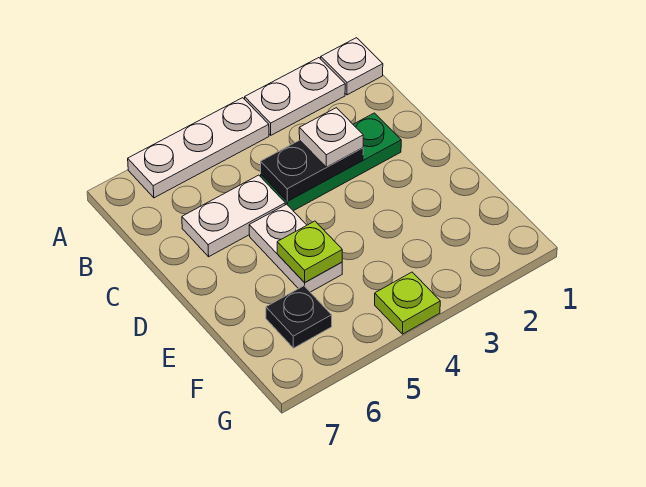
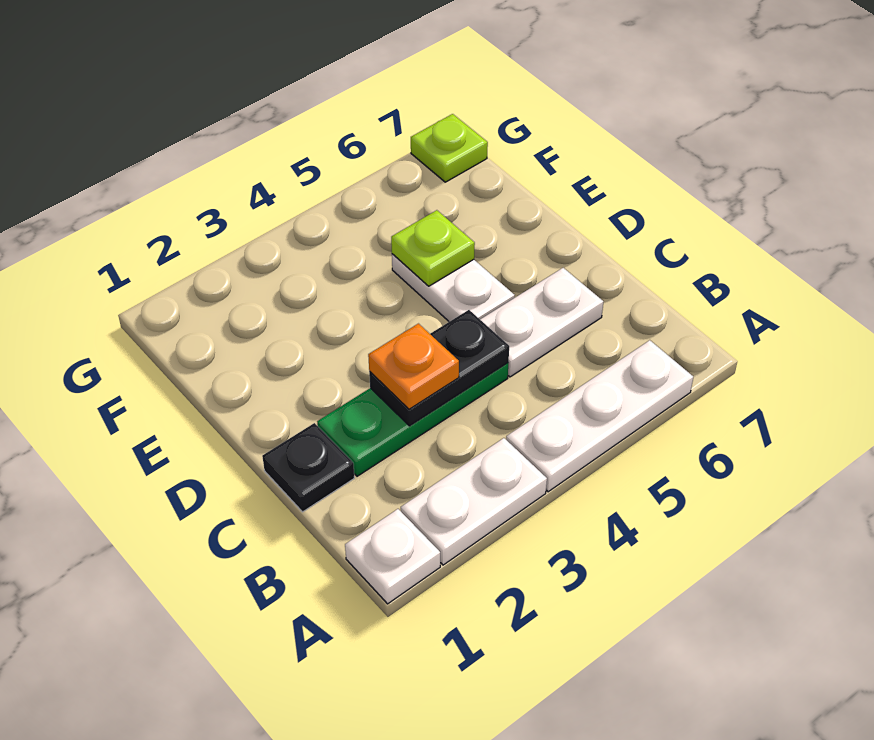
white plate C3 level 3 -> orange plate C3 level 3
black plate F6 level 1 -> black plate C1 level 1
lime plate G4 level 1 -> lime plate G7 level 1

